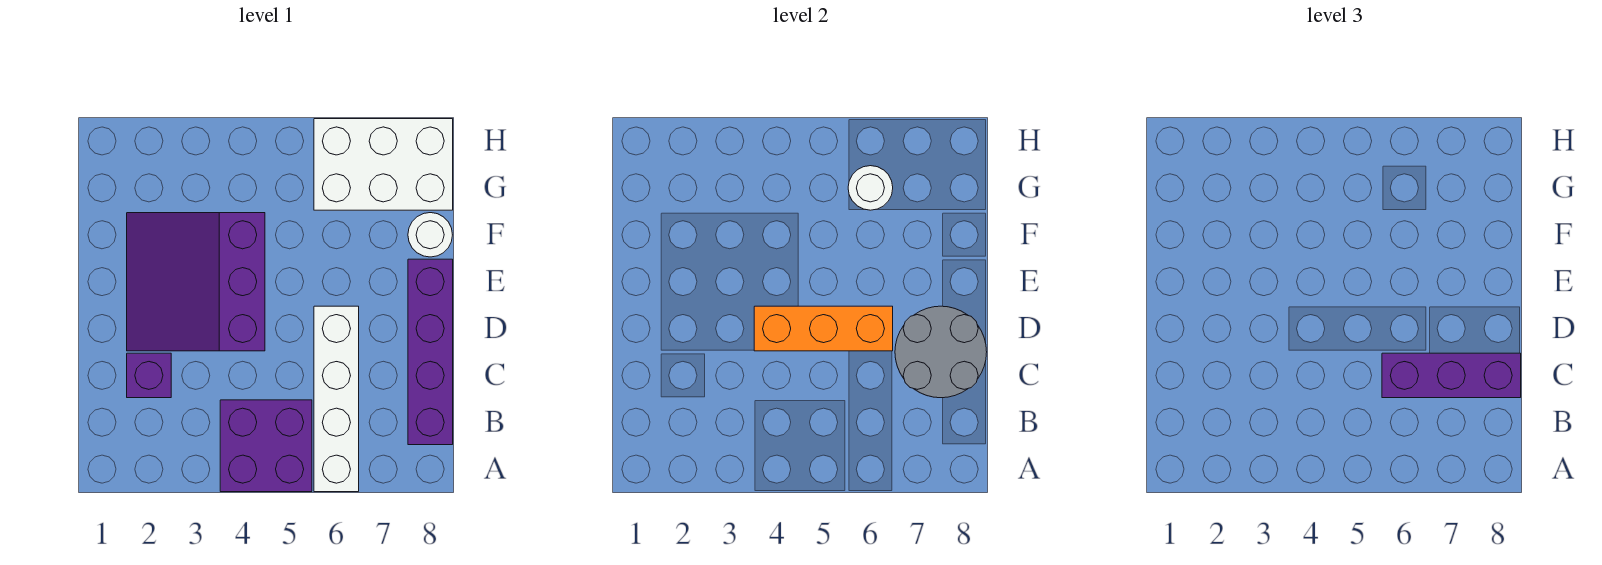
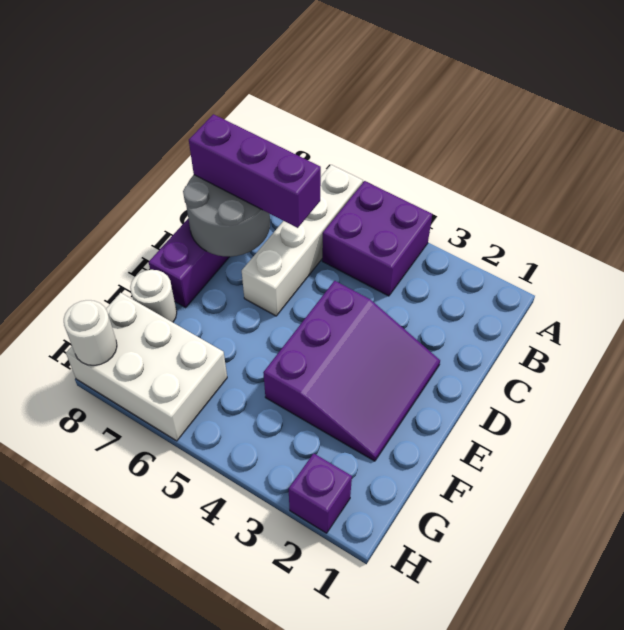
purple brick C2 level 1 -> purple brick H2 level 1
orange brick D4:D6 level 2 -> none
white round brick G6 level 2 -> white round brick H8 level 2

